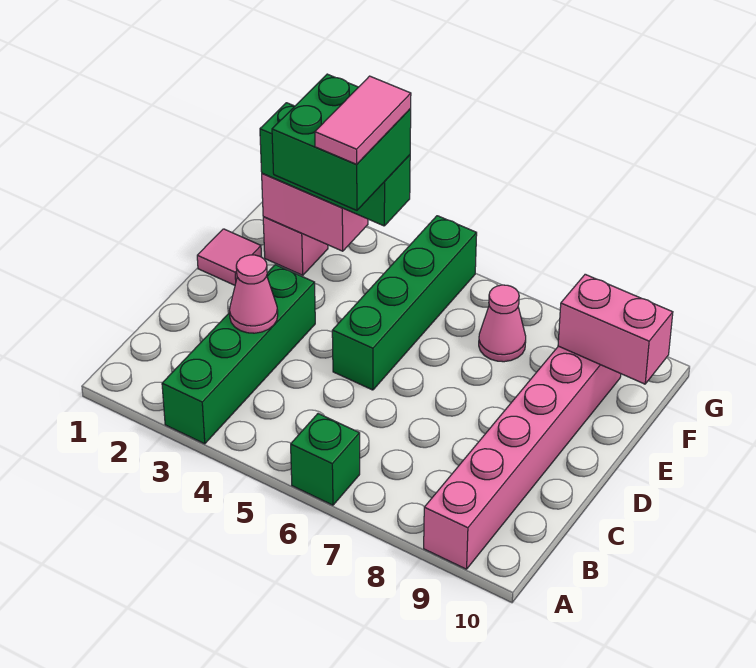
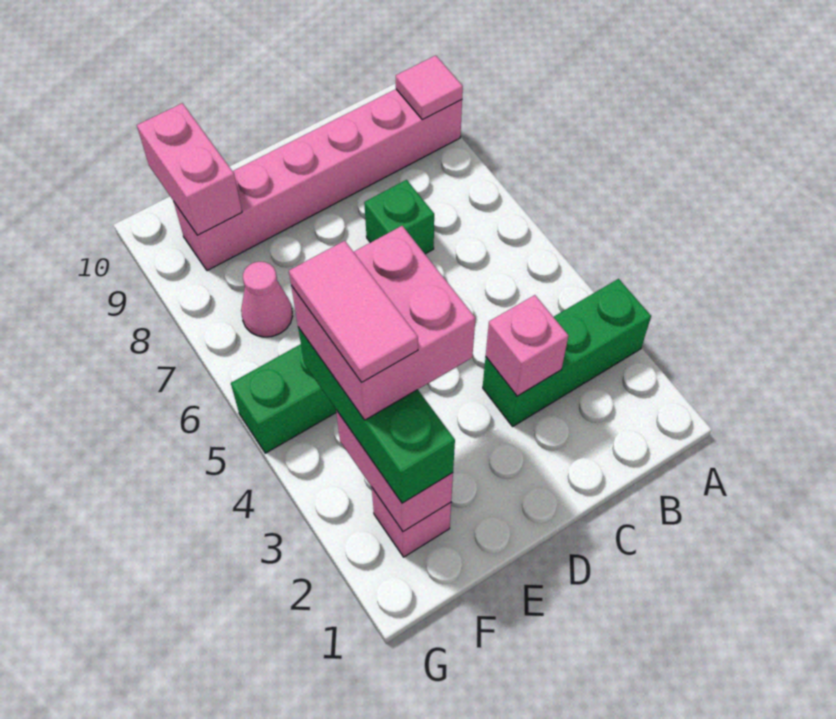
green brick A3:D3 level 1 -> green brick A3:C3 level 1
green brick A6 level 1 -> green brick C7 level 1
pink cone C3 level 2 -> pink brick C3 level 2
pink tile E1 level 1 -> pink tile A9 level 2
green brick E3:F4 level 4 -> pink brick E3:F4 level 4
pink tile E4:F4 level 5 -> pink tile F3:F4 level 5

